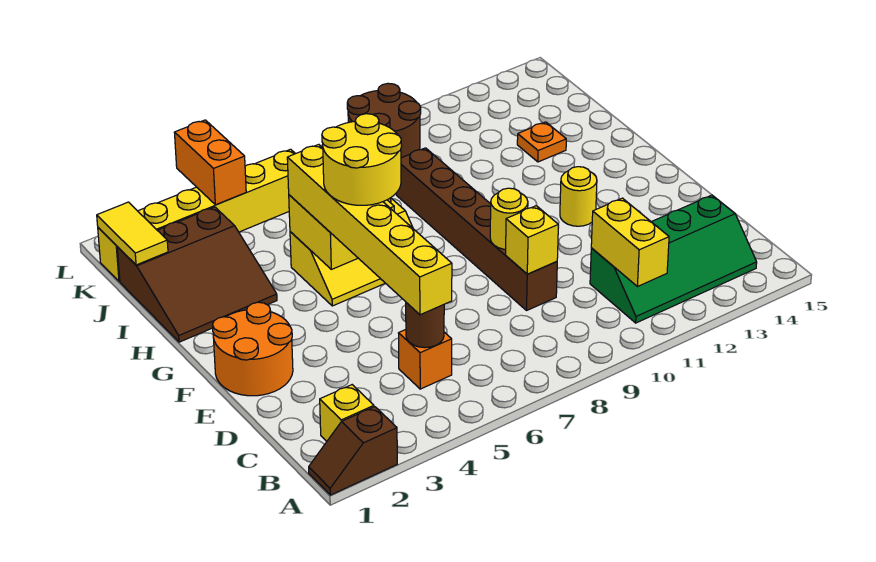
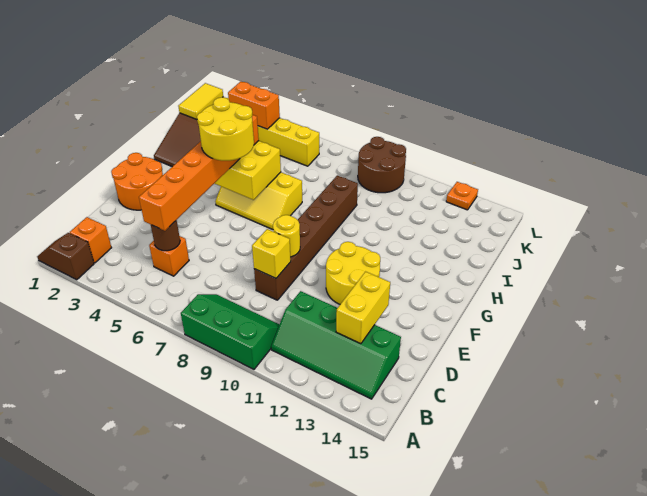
none -> green slope A8:B10 level 1 top A
yellow brick B2 level 1 -> orange brick B2 level 1
yellow brick B11:C11 level 2 -> yellow brick C13:D13 level 2
yellow brick C5:H5 level 3 -> orange brick C5:H5 level 3
yellow round brick F12 level 1 -> yellow round brick E11:F12 level 1
orange plate I13 level 1 -> orange plate L13 level 1
orange brick K4:L4 level 2 -> orange brick K3:K4 level 2

